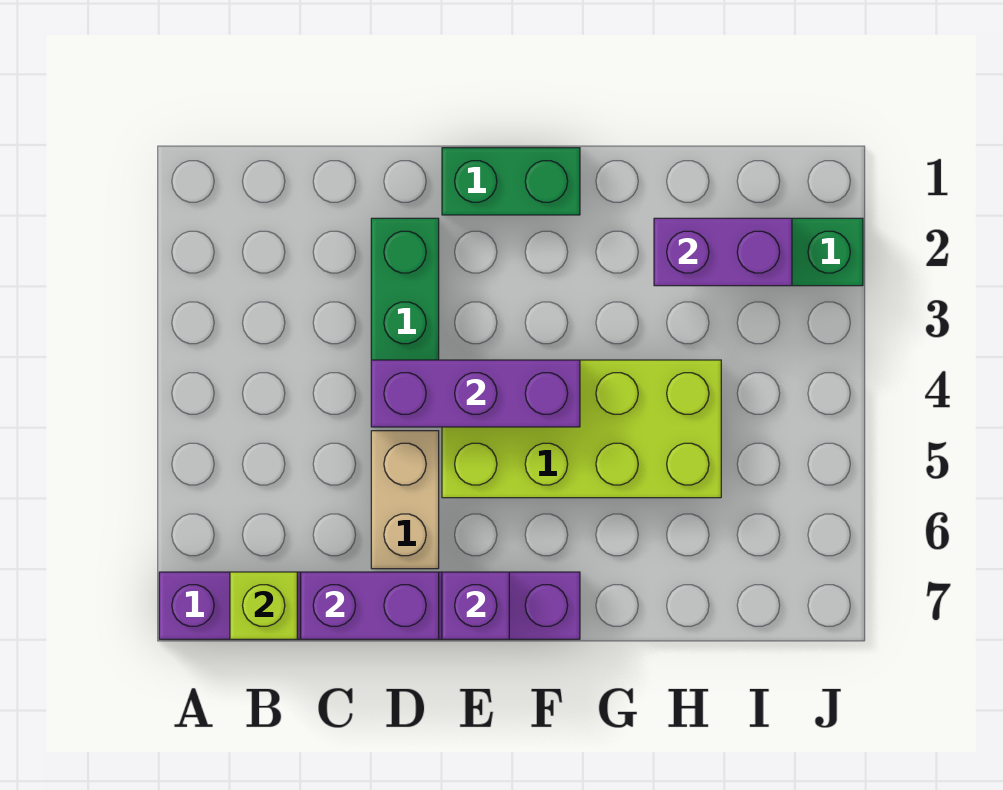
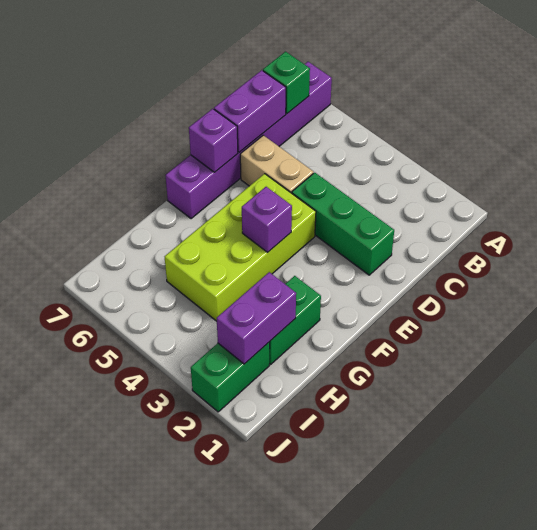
lime brick B7 level 2 -> green brick B7 level 2
purple brick D4:F4 level 2 -> purple brick F4 level 2
green brick E1:F1 level 1 -> green brick G2:H2 level 1

